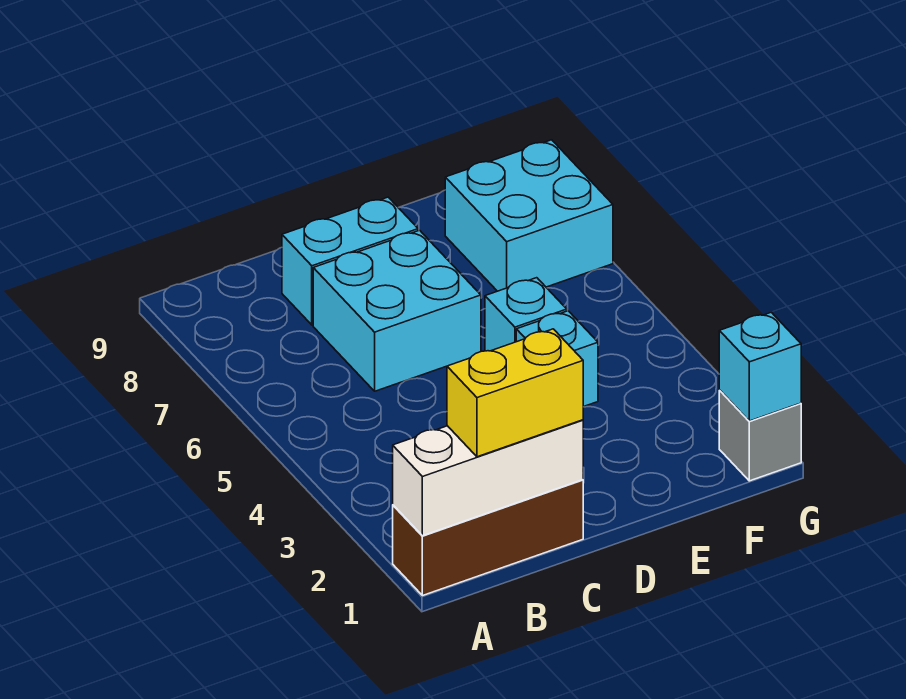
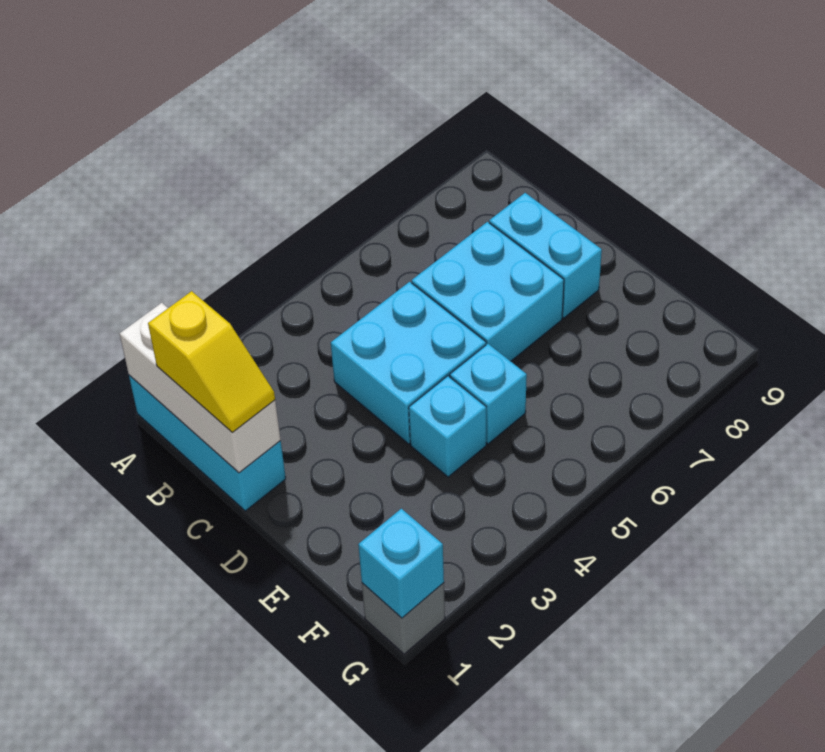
brown brick A1:C1 level 1 -> cyan brick A1:C1 level 1
yellow brick B1:C1 level 3 -> yellow slope B1:C1 level 3 top B
cyan brick F7:G8 level 1 -> cyan brick C4:D5 level 1

